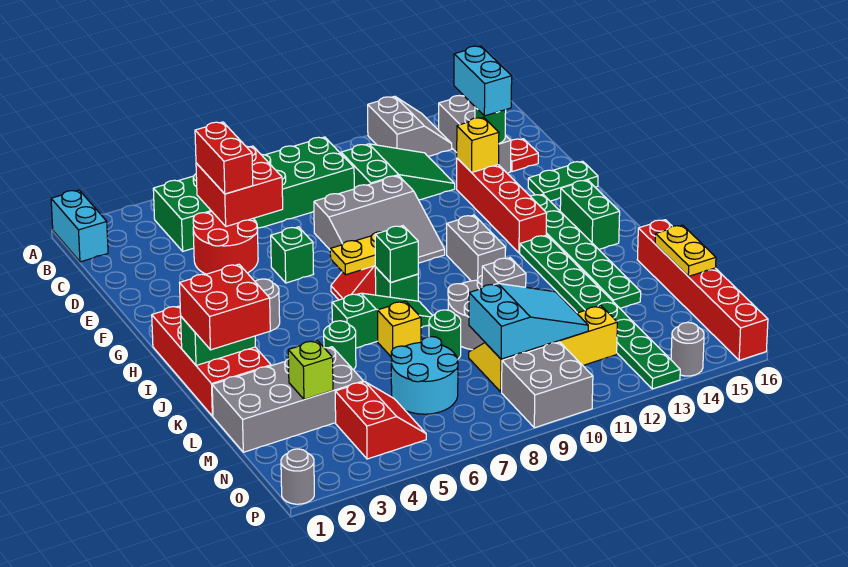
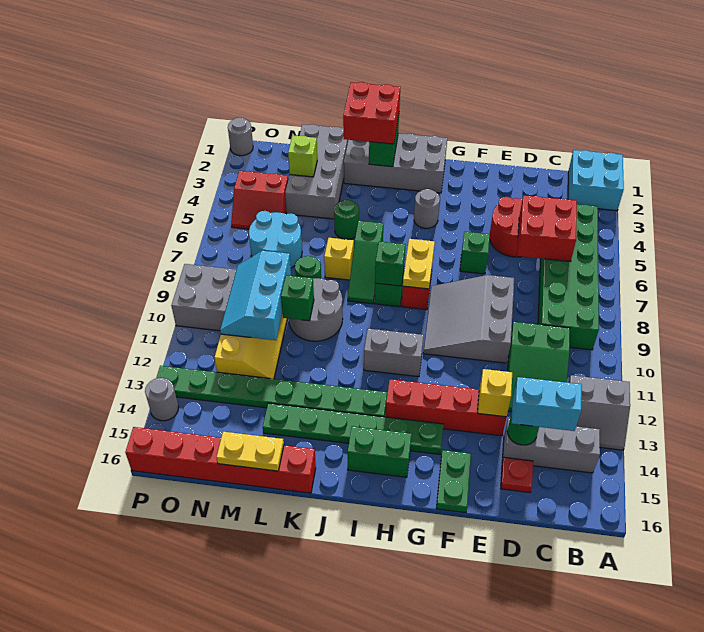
cyan brick A1:B1 level 1 -> cyan brick A1:B2 level 1
red brick C5:D5 level 3 -> none
red brick H1:K2 level 1 -> grey brick H1:K2 level 1
grey brick L10 level 2 -> green brick L10 level 2
cyan slope M9:N11 level 2 top 9 -> cyan slope M9:N11 level 2 top M

